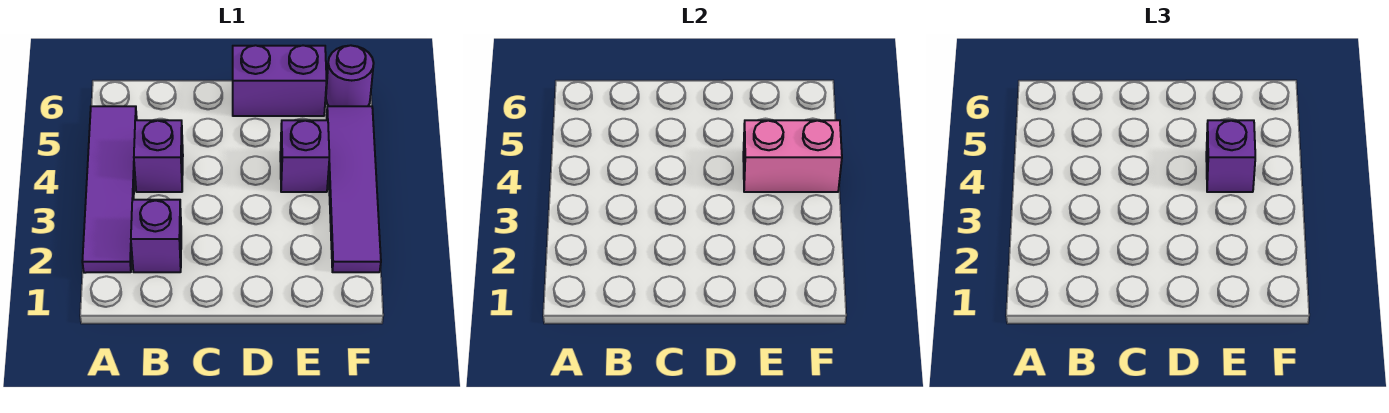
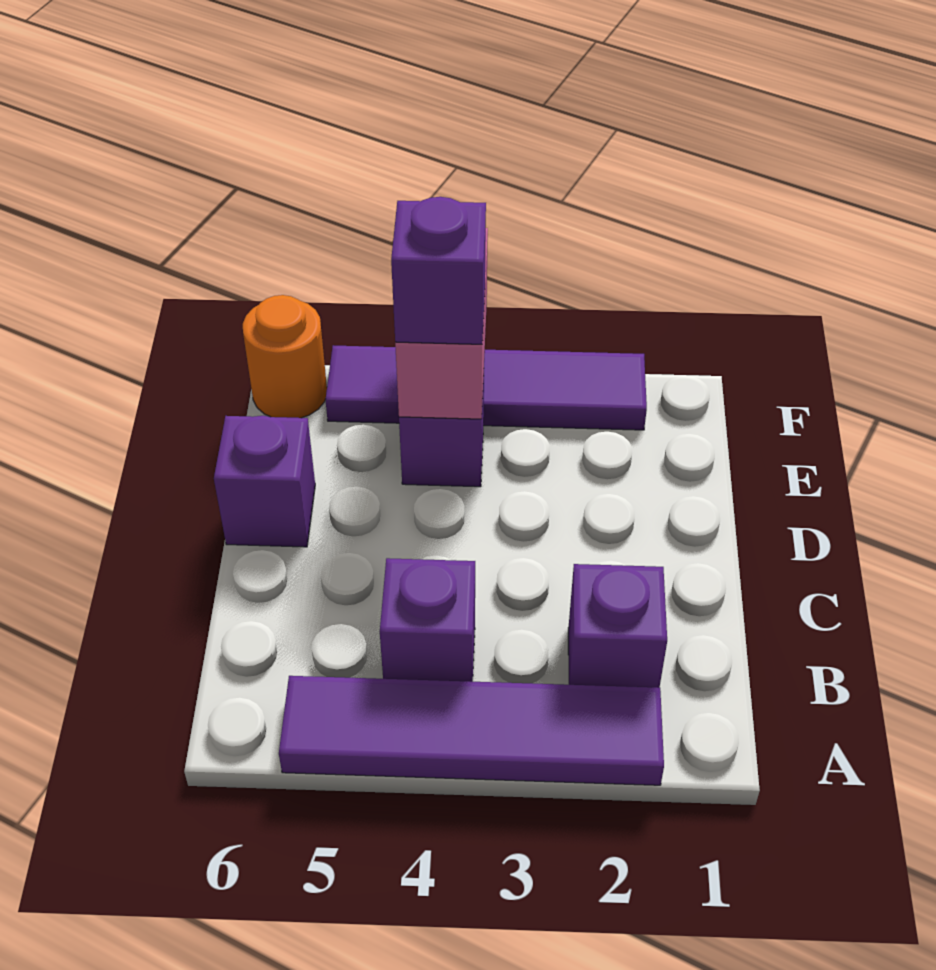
purple brick D6:E6 level 1 -> purple brick D6 level 1
purple round brick F6 level 1 -> orange round brick F6 level 1

